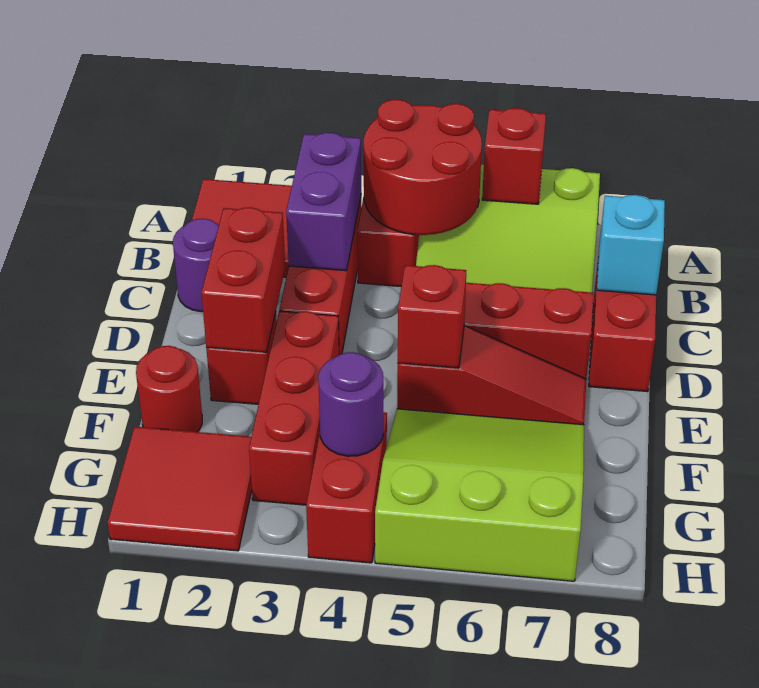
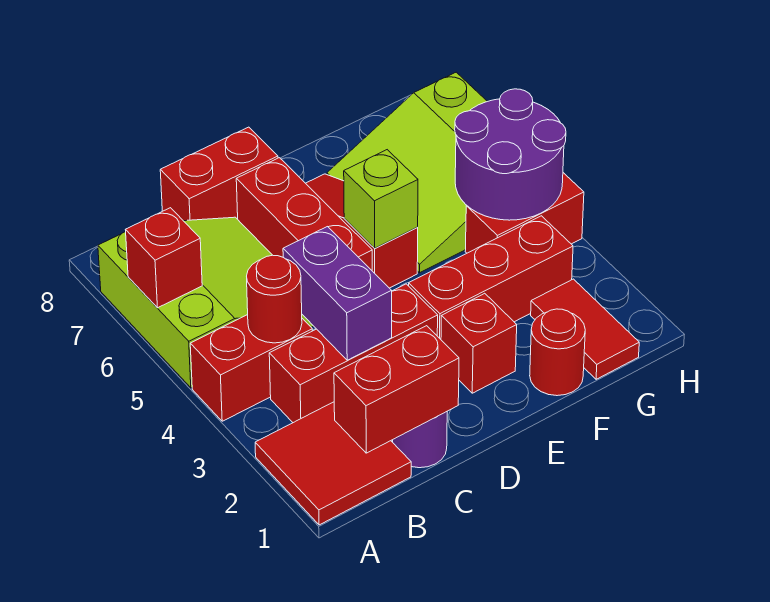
red round brick A4:B5 level 2 -> red round brick B4 level 2
purple brick B3:C3 level 2 -> purple brick C3:C4 level 2
cyan brick C8 level 2 -> none
red brick D2:E2 level 2 -> red brick B1:C1 level 2
red brick E5 level 2 -> lime brick E5 level 2
red tile G1:H2 level 1 -> red tile G1:G2 level 1
purple round brick G4 level 2 -> purple round brick G4:H5 level 2

